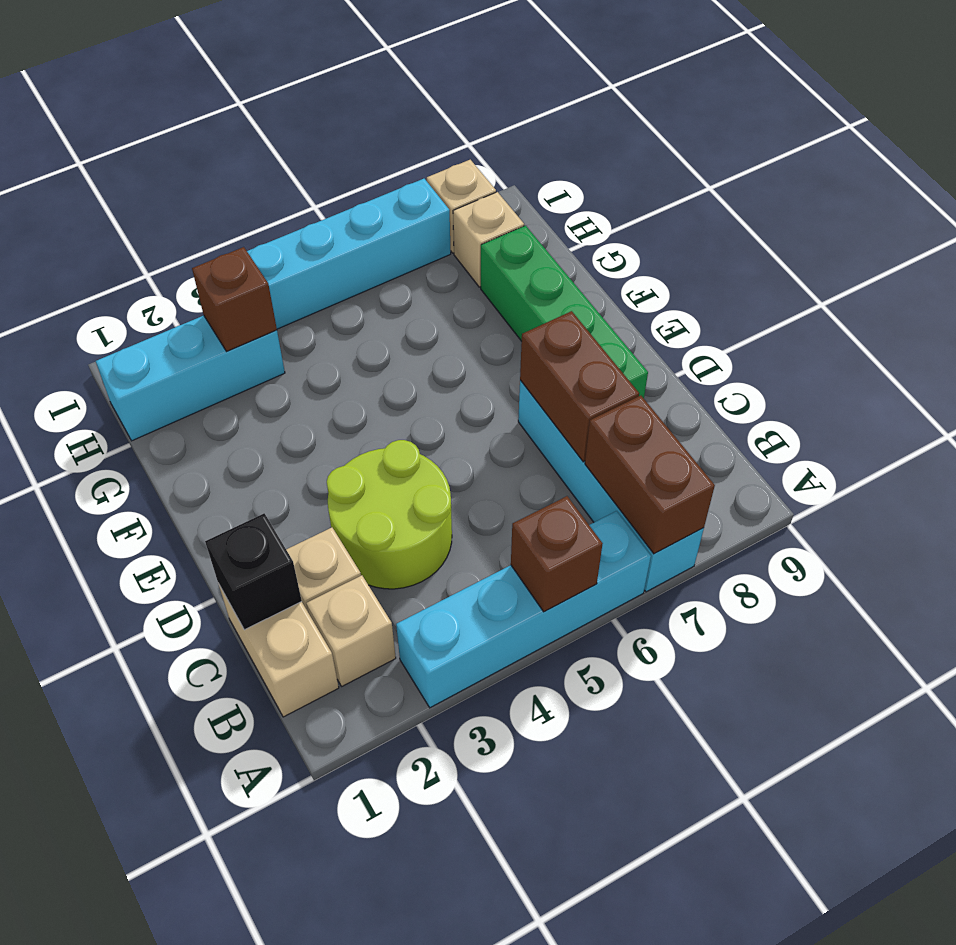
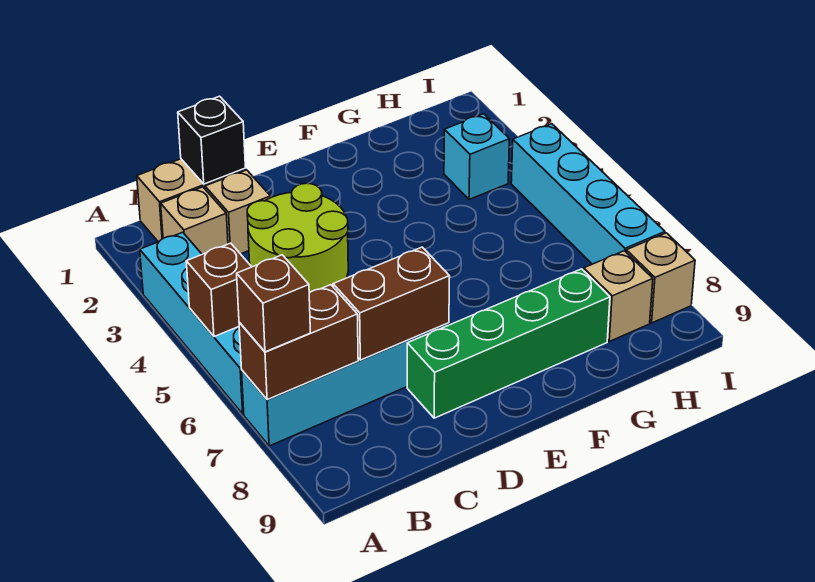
cyan brick H1:H3 level 1 -> cyan brick H3 level 1
brown brick H3 level 2 -> brown brick A7 level 3

